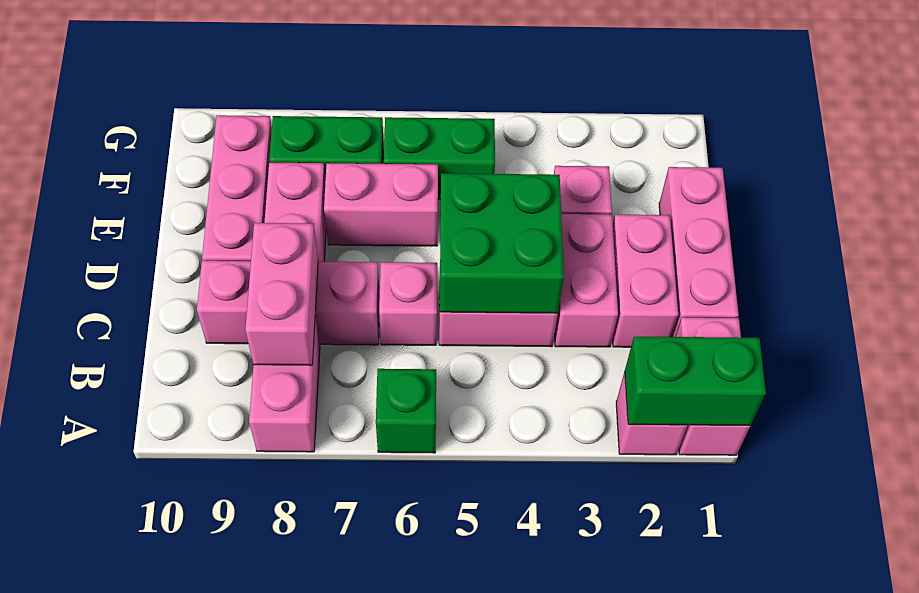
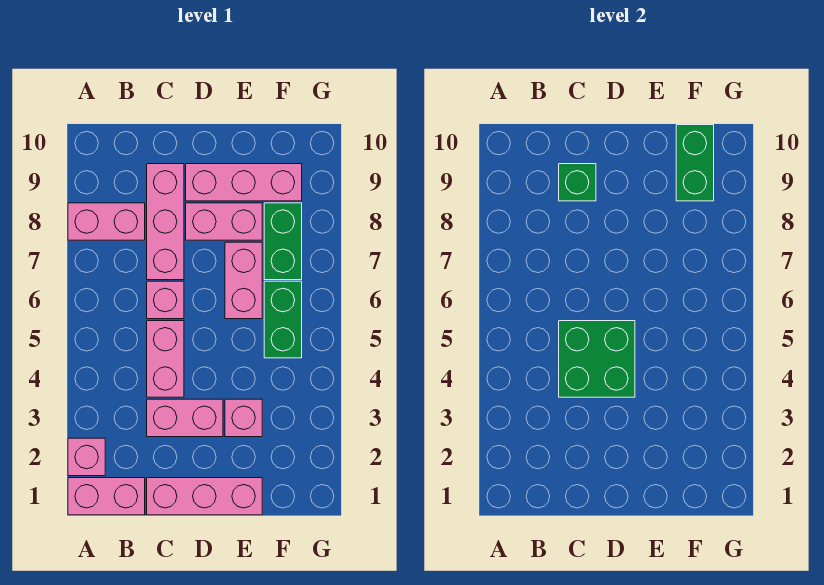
green brick A1:A2 level 2 -> green brick F9:F10 level 2
green brick A6 level 1 -> green brick C9 level 2
pink brick B8:C8 level 2 -> none
pink brick C2:D2 level 1 -> none

